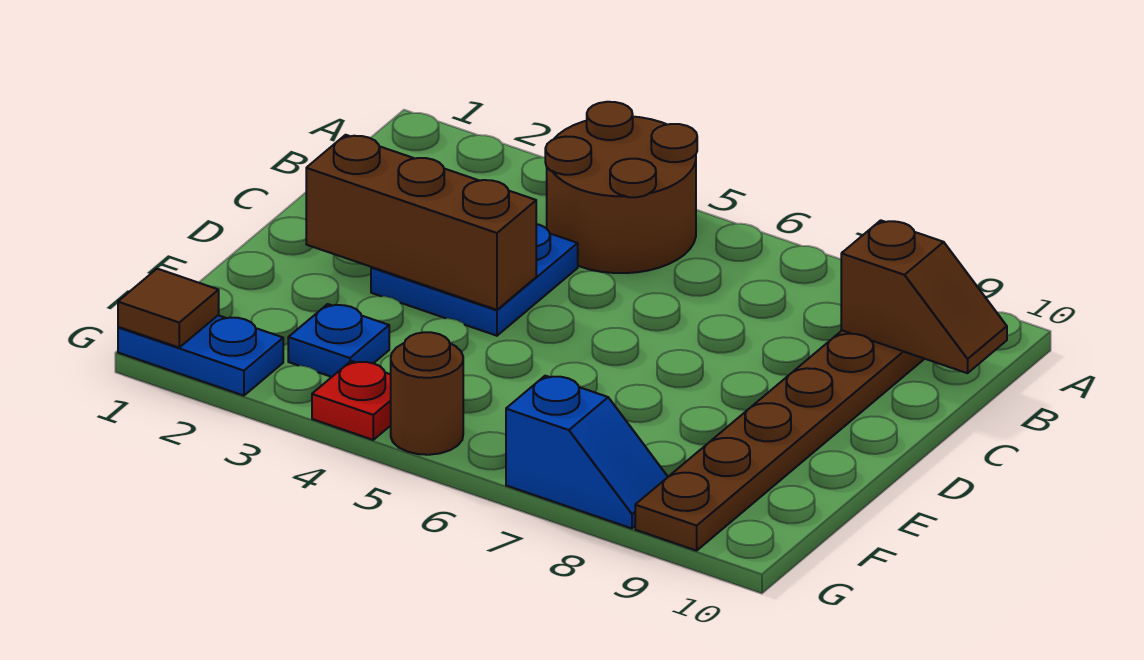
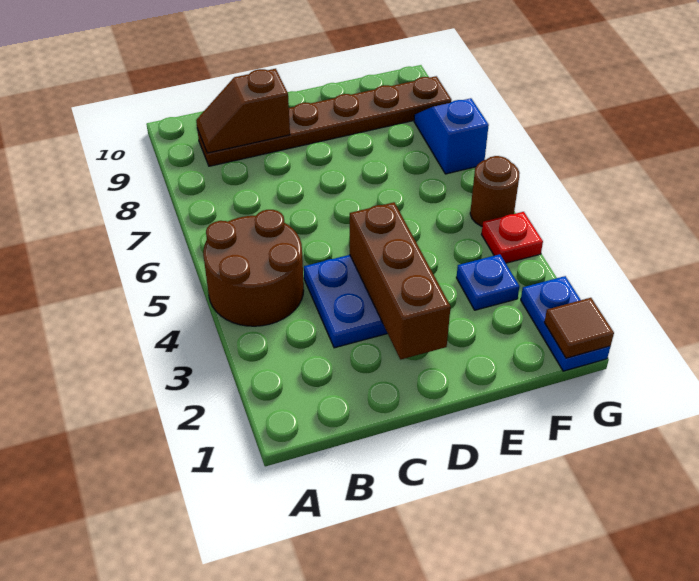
brown slope B9:B10 level 2 top 9 -> brown slope B9:C9 level 2 top C

